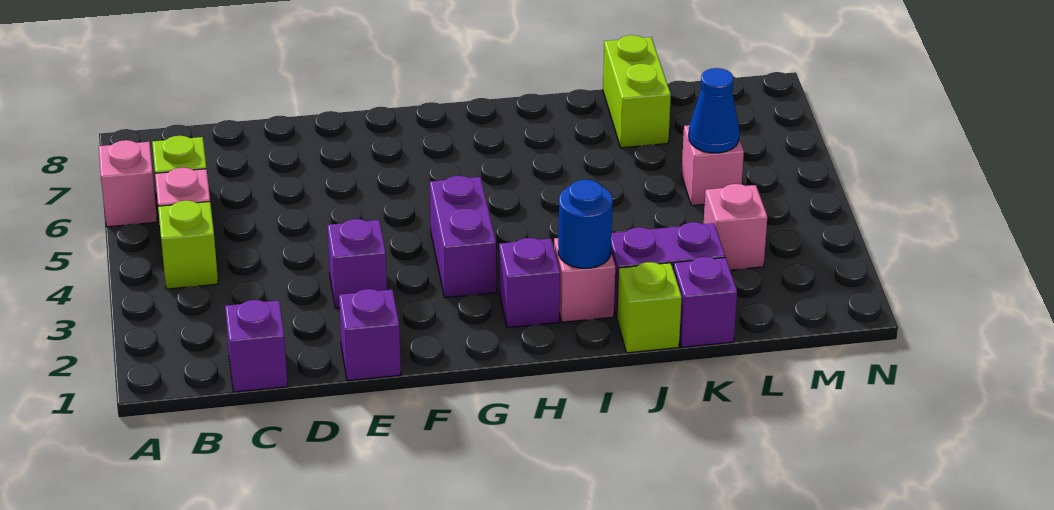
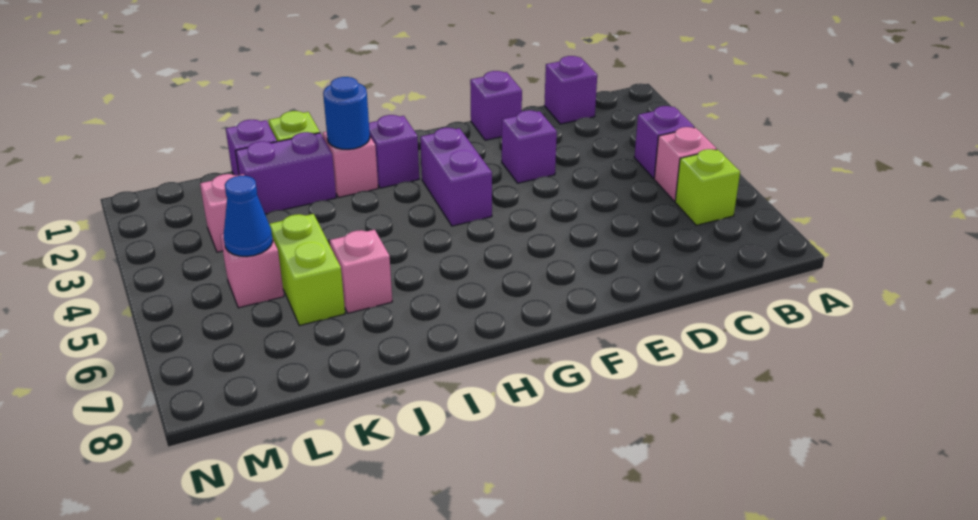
pink brick A6 level 1 -> pink brick J6 level 1
lime brick B4 level 1 -> purple brick B4 level 1
lime brick K7:K8 level 1 -> lime brick K5:K6 level 1

